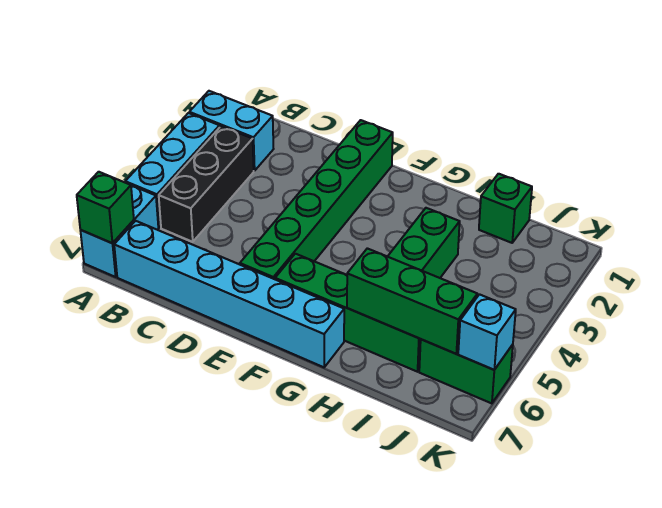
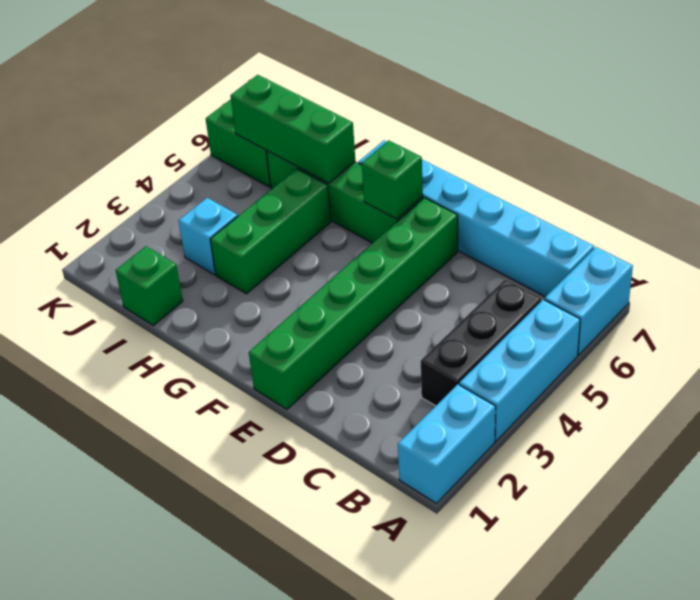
cyan brick A2:B2 level 1 -> cyan brick A1:A2 level 1
green brick A7 level 2 -> green brick F6 level 2
cyan brick K6 level 2 -> cyan brick I3 level 1

